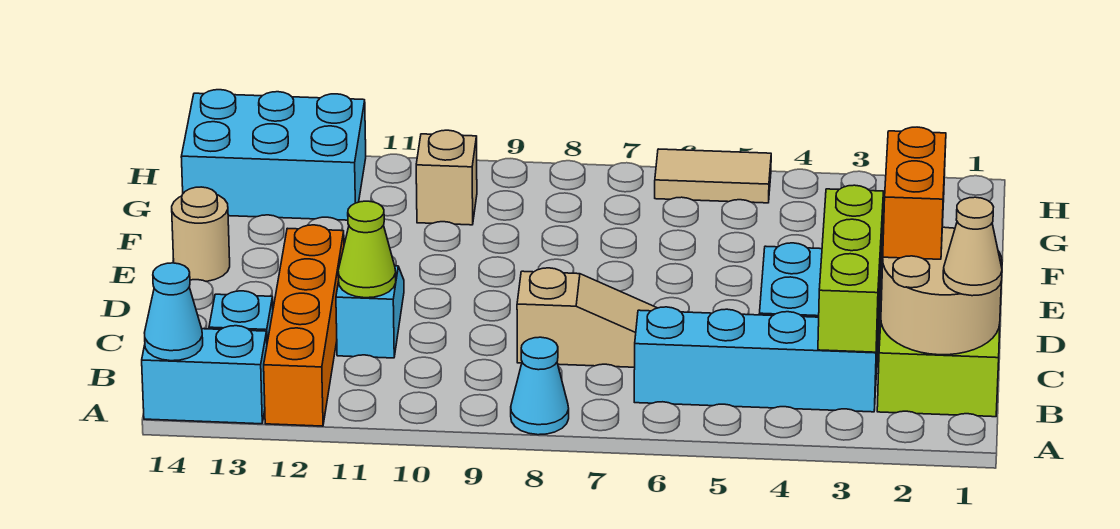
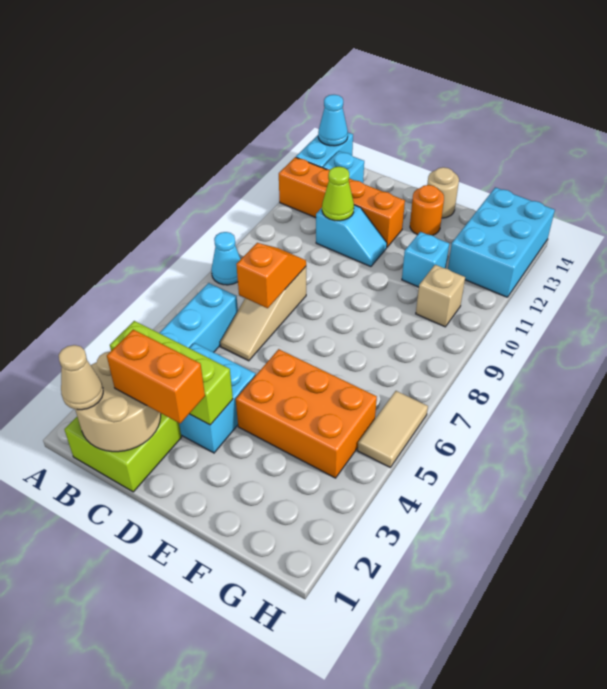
none -> orange slope C7:C8 level 2 top 7
none -> orange brick E4:G5 level 1
none -> orange round brick E13 level 1
none -> cyan brick F11 level 1

